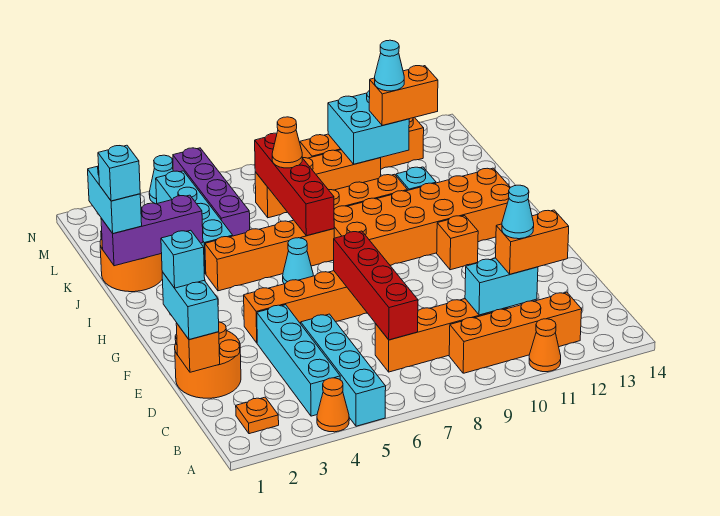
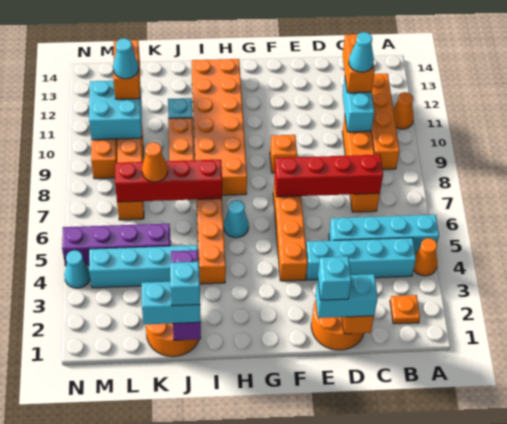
orange brick G11 level 1 -> orange brick F9 level 1

